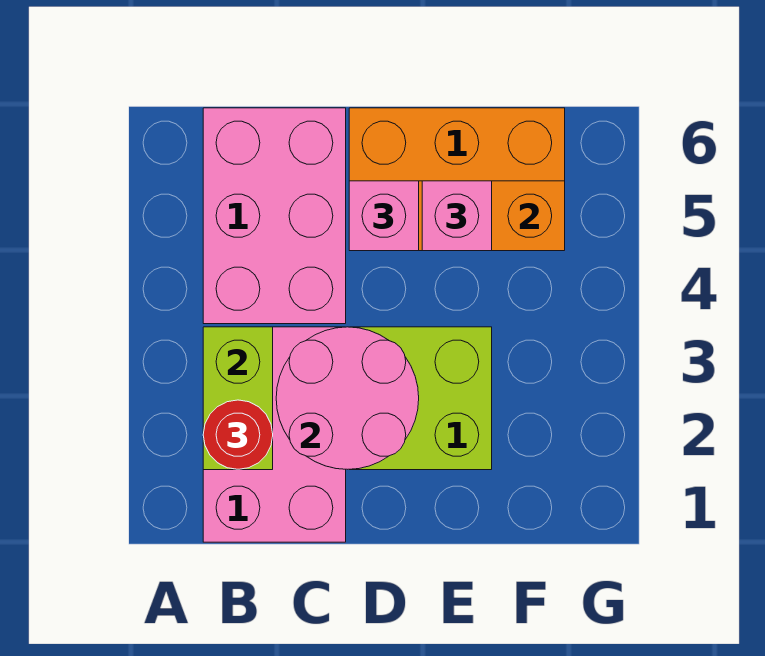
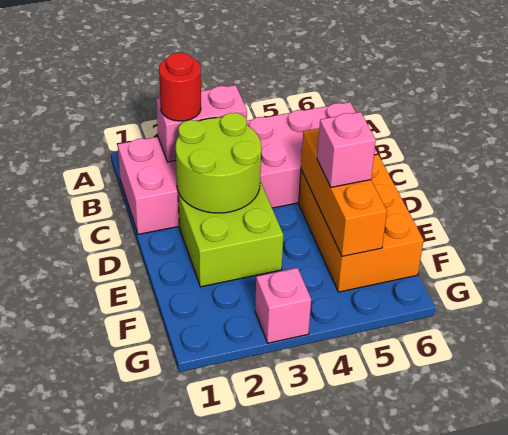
lime brick B2:B3 level 2 -> pink brick B2:B3 level 2
pink round brick C2:D3 level 2 -> lime round brick C2:D3 level 2
pink brick D5 level 3 -> pink brick G3 level 1

